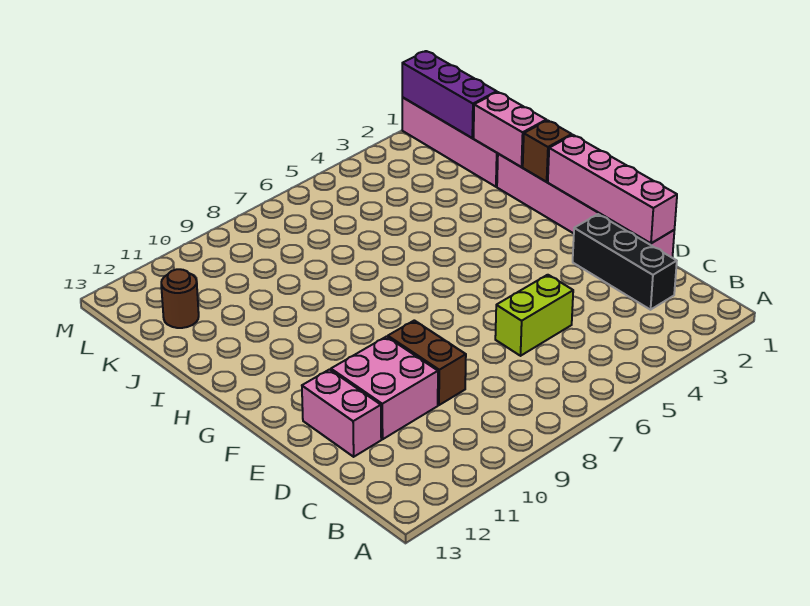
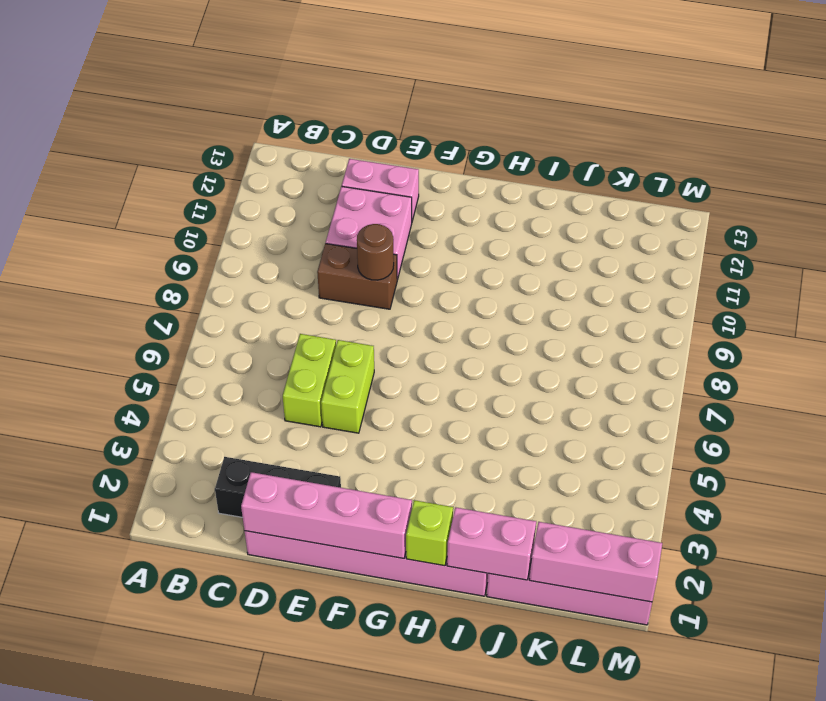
none -> lime brick E5:E6 level 1
brown brick H1 level 2 -> lime brick H1 level 2
purple brick K1:M1 level 2 -> pink brick K1:M1 level 2
brown round brick K12 level 1 -> brown round brick E9 level 2

